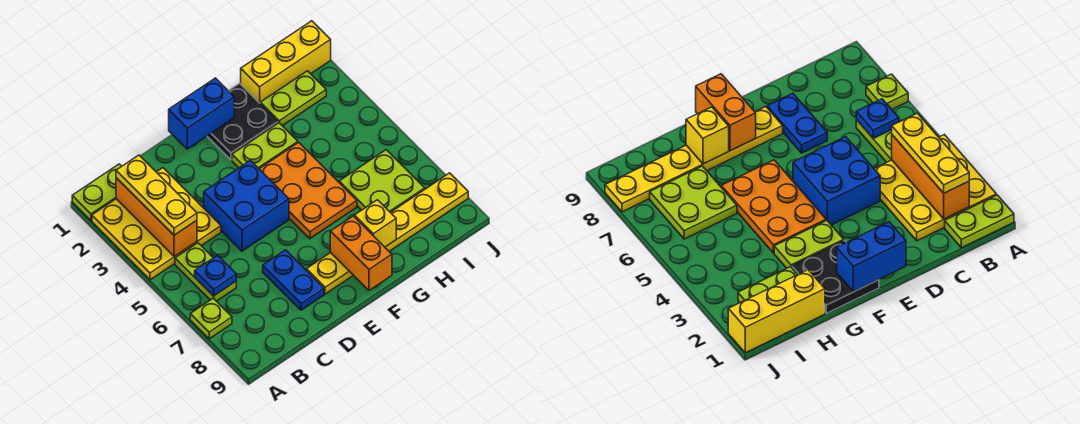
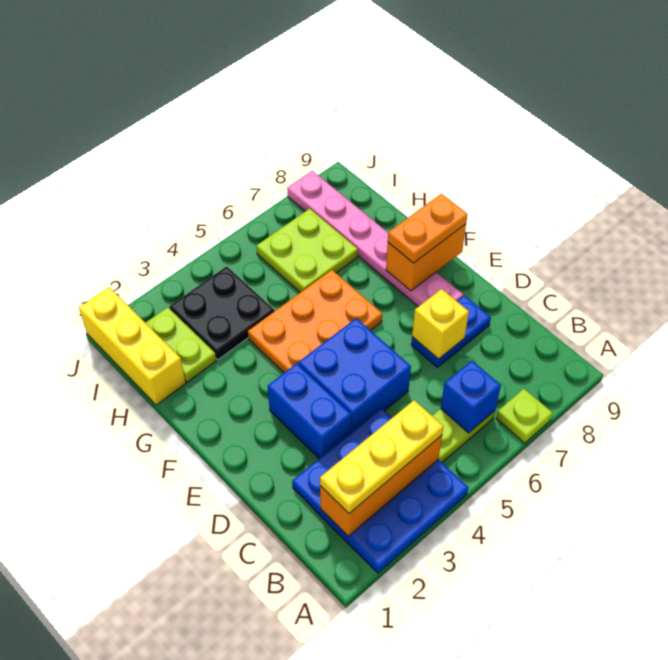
lime plate A1:B1 level 1 -> none
yellow plate A2:C4 level 1 -> blue plate A2:C4 level 1
blue plate B6 level 2 -> blue brick B6 level 2
blue brick E1:F1 level 2 -> blue brick D3:E3 level 1
yellow plate E8:J8 level 1 -> pink plate E8:J8 level 1
black plate F1:G2 level 1 -> black plate H3:I4 level 1
lime plate F3:G3 level 1 -> none
none -> orange plate F8:F9 level 3
yellow brick G8 level 2 -> yellow brick D7 level 2

